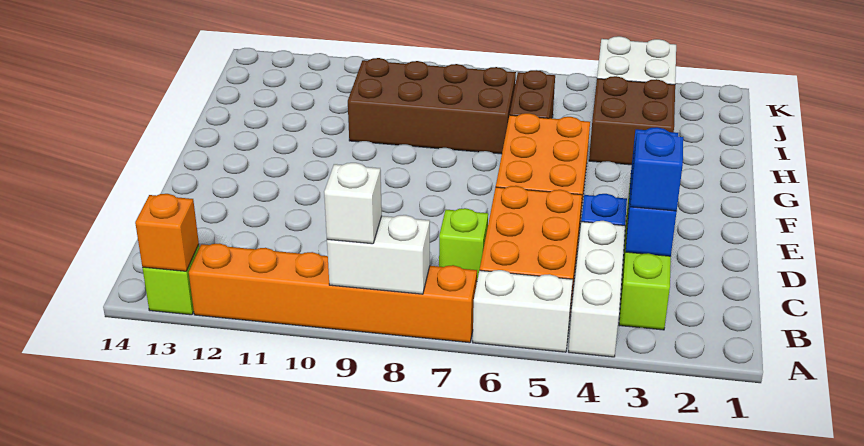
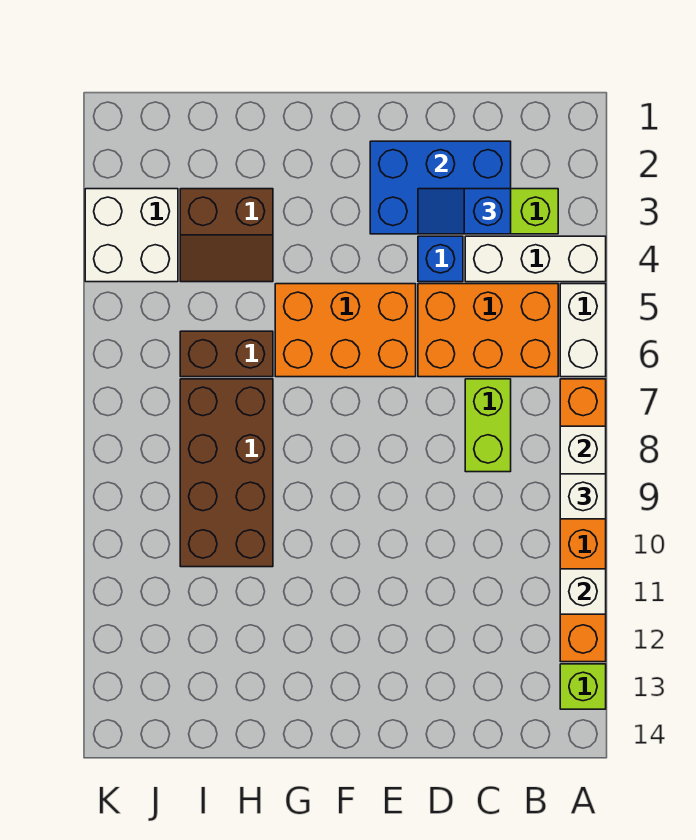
none -> white brick A11 level 2
orange brick A13 level 2 -> none
blue brick C3:E3 level 2 -> blue brick C2:E3 level 2
lime brick C7 level 1 -> lime brick C7:C8 level 1
brown brick H3:I4 level 1 -> brown slope H3:I4 level 1 top 3

